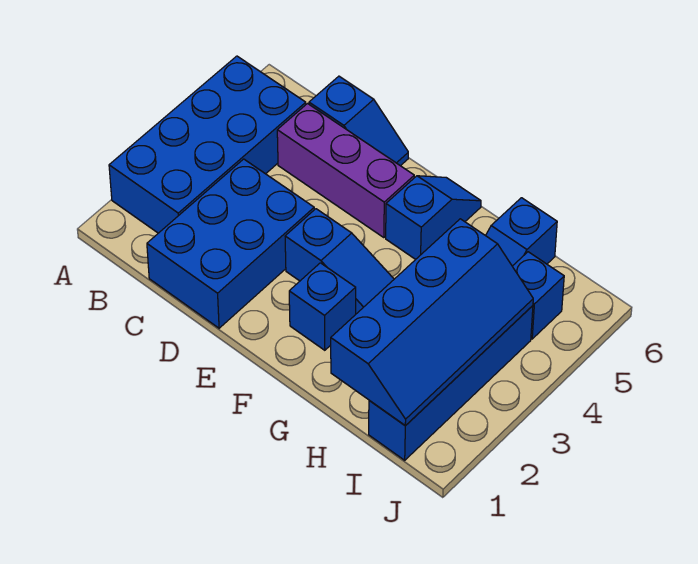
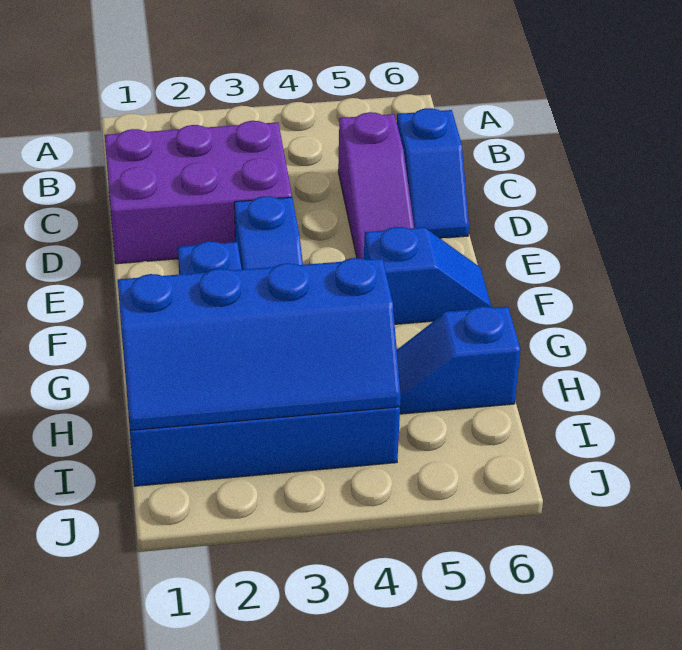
blue brick A2:B5 level 1 -> none
blue brick C1:D3 level 1 -> purple brick C1:D3 level 1
purple brick C5:E5 level 1 -> purple slope C5:E5 level 1 top C
blue brick I5 level 1 -> none

